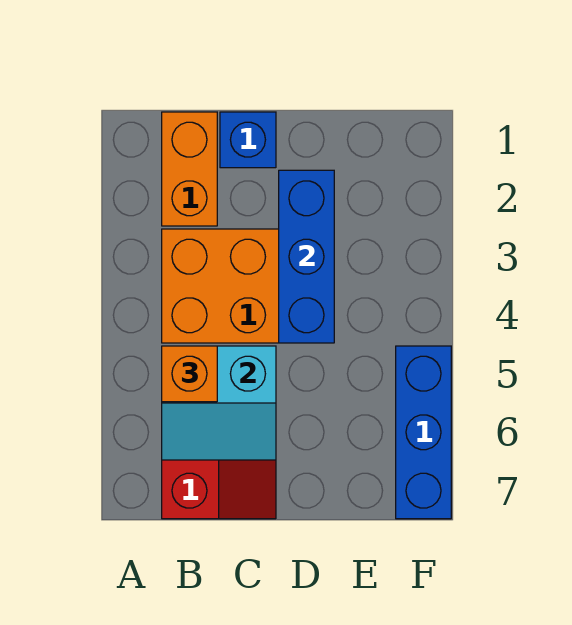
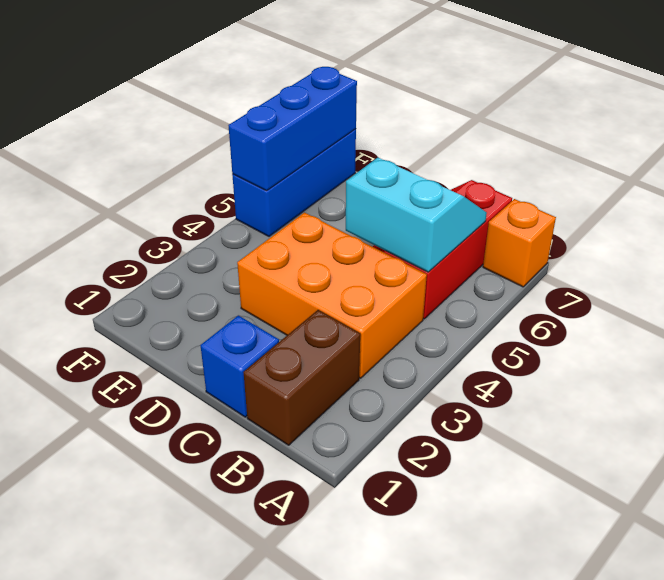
orange brick B1:B2 level 1 -> brown brick B1:B2 level 1
orange brick B5 level 3 -> orange brick A7 level 1
blue brick D2:D4 level 2 -> blue brick F5:F7 level 2

